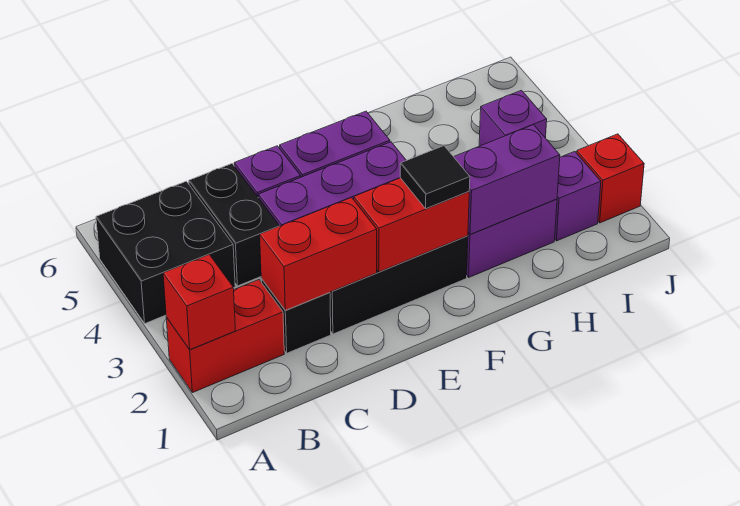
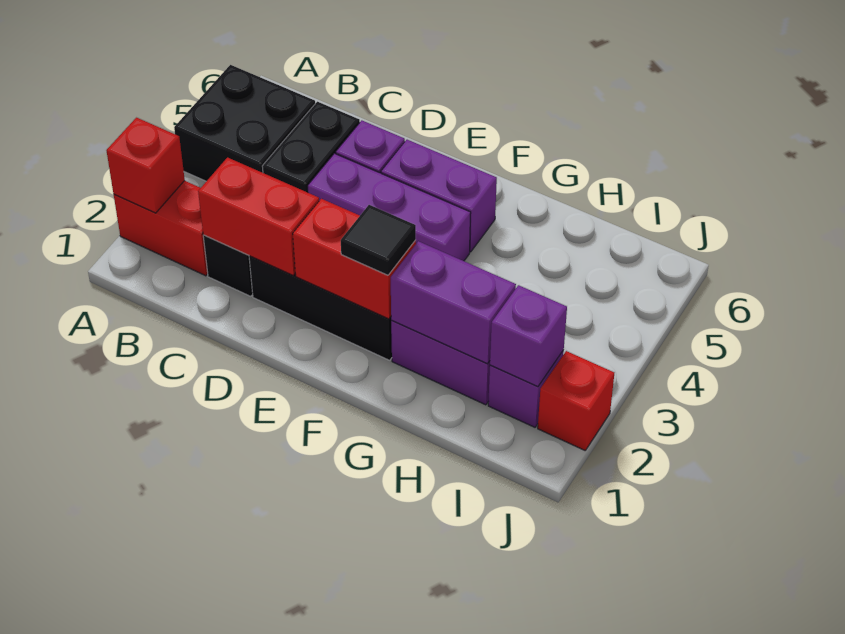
purple brick I4 level 1 -> purple brick I2 level 2

